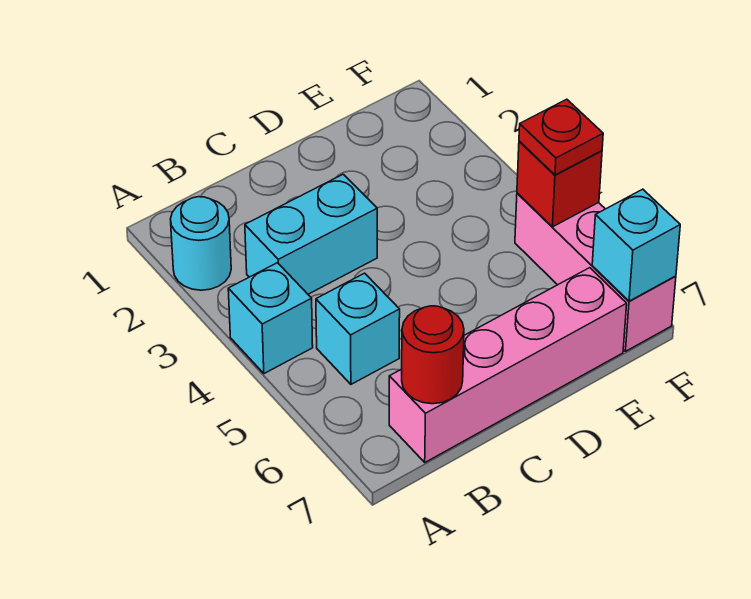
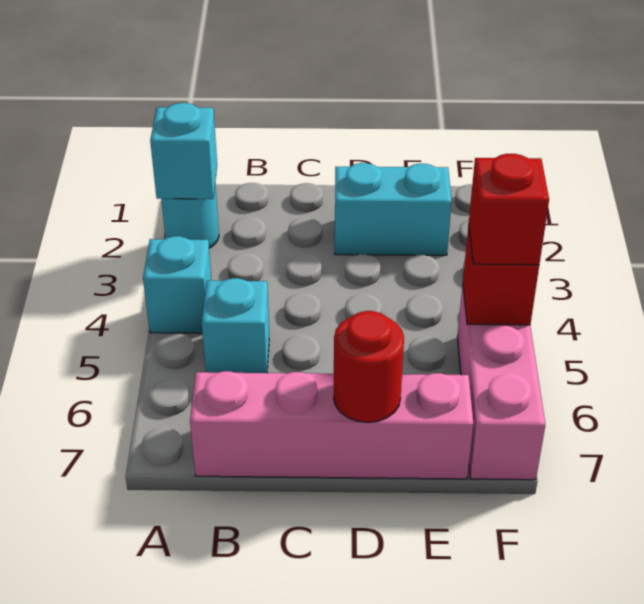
cyan brick B3:C3 level 1 -> cyan brick D2:E2 level 1
red round brick B7 level 2 -> red round brick D7 level 2
red plate F5 level 3 -> red brick F5 level 3
cyan brick F7 level 2 -> cyan brick A2 level 2

